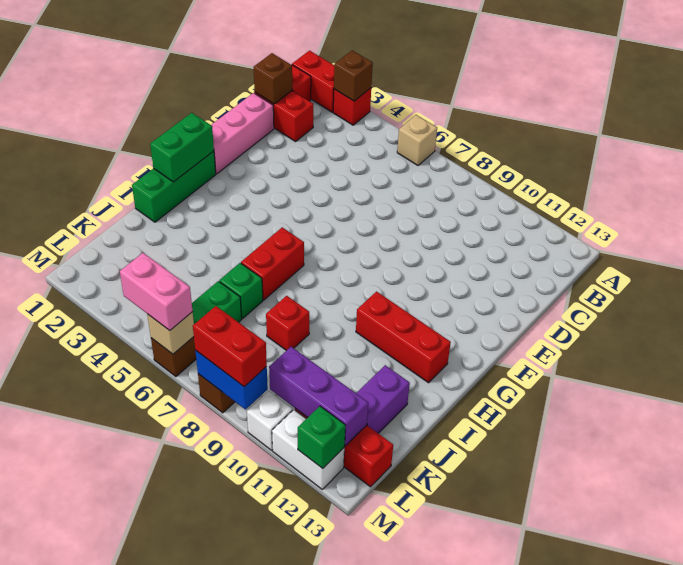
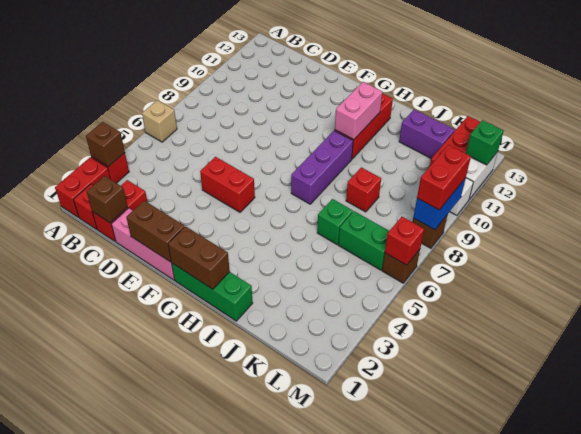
none -> brown brick E1:F1 level 2
green brick G1:H1 level 2 -> brown brick G1:H1 level 2
red brick H6:I6 level 1 -> red brick E5:F5 level 1
purple brick L10:L12 level 2 -> purple brick H7:H9 level 1
pink brick M5:M6 level 3 -> pink brick H10:H11 level 2
tan brick M6 level 2 -> red brick M6 level 2

